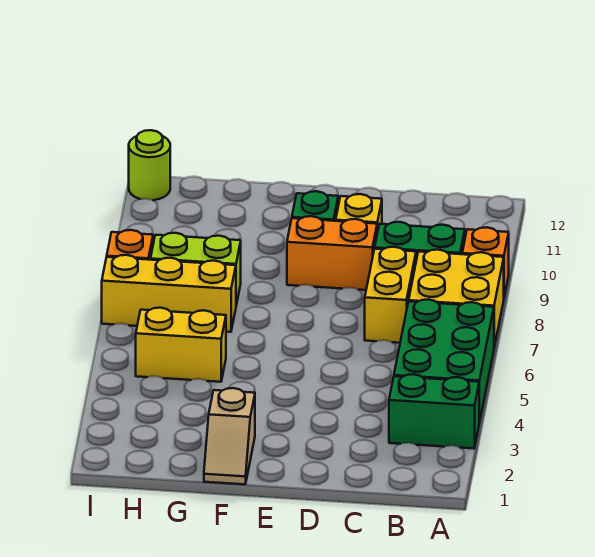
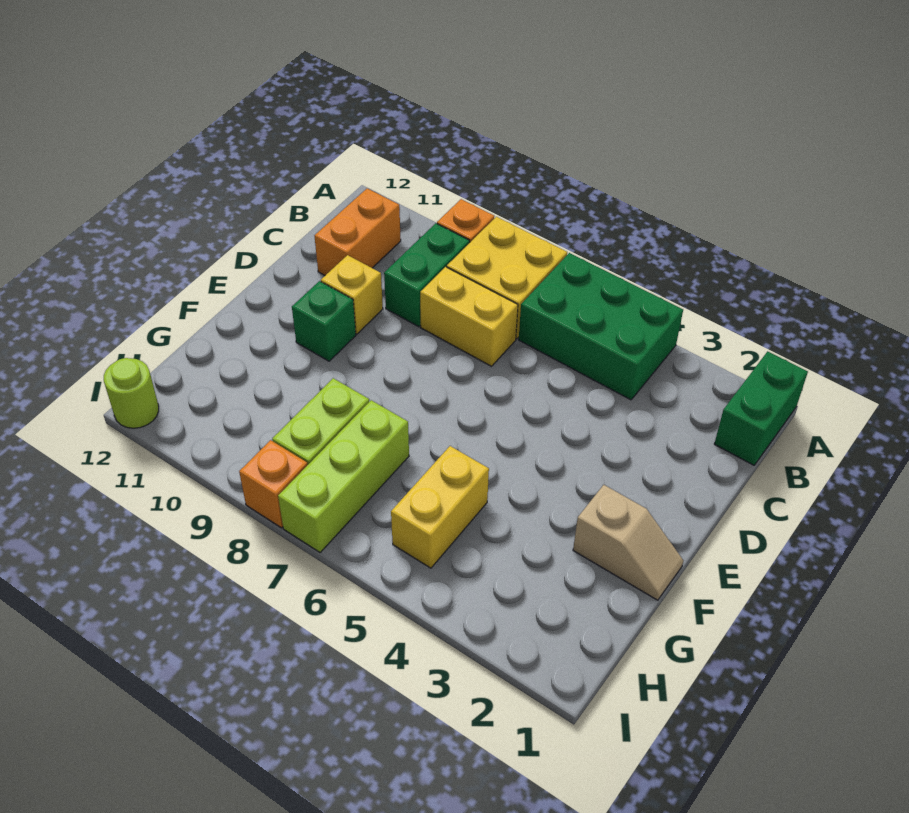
green brick A3:B3 level 1 -> green brick A1:B1 level 1
orange brick D9:E9 level 1 -> orange brick B11:C11 level 1
yellow brick G7:I7 level 1 -> lime brick G7:I7 level 1

